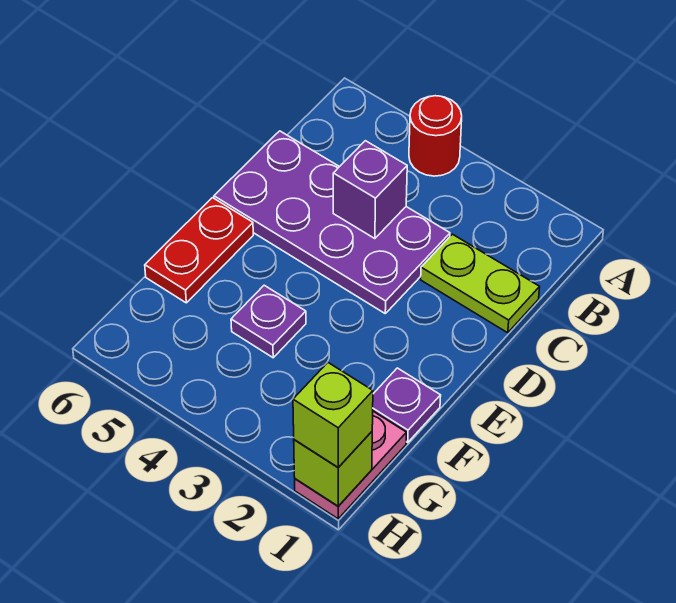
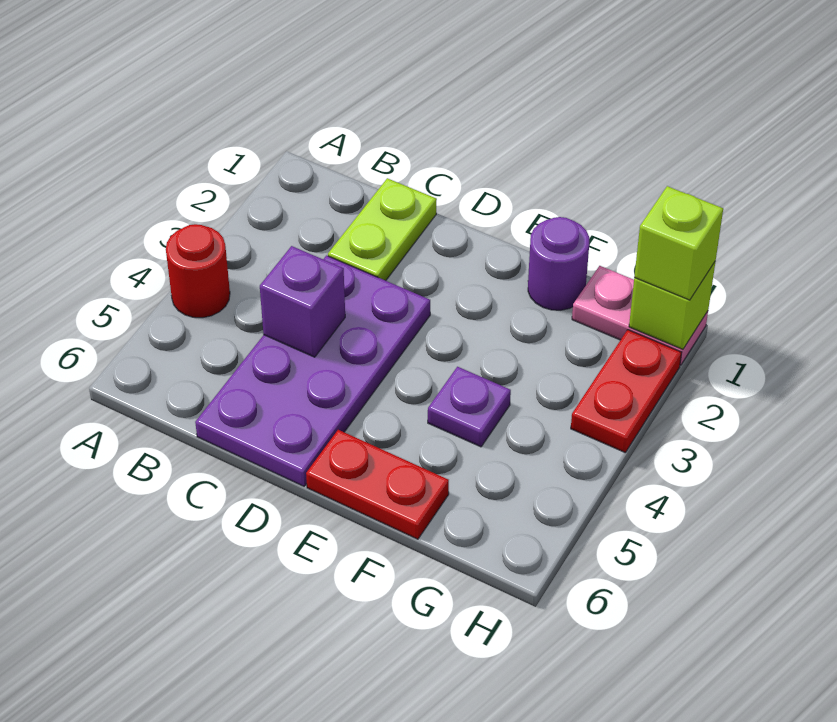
purple plate F1 level 1 -> purple round brick F1 level 1
none -> red plate H2:H3 level 1

